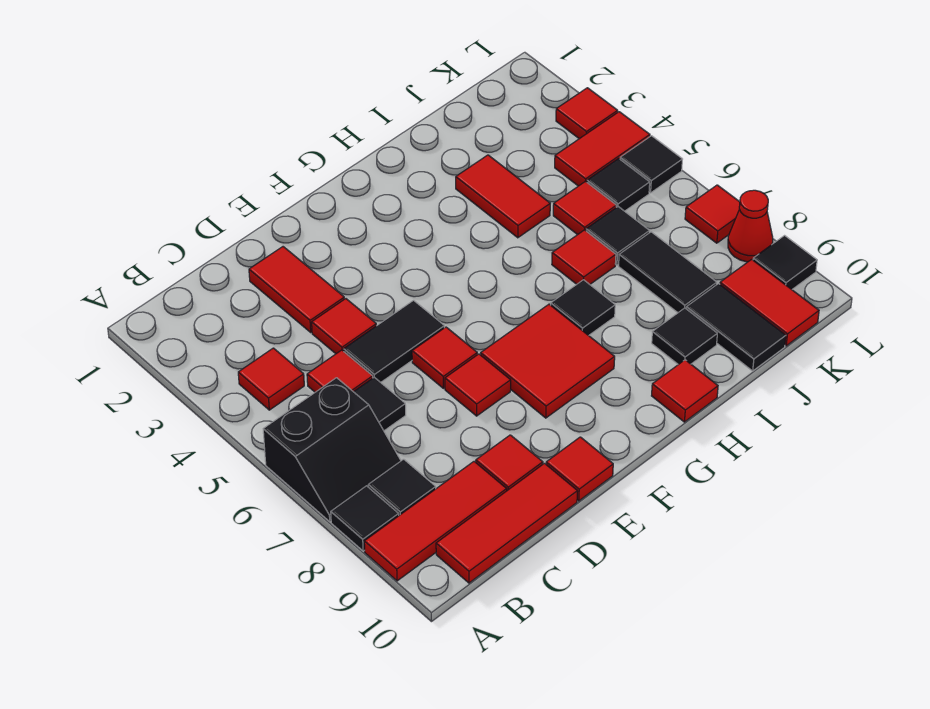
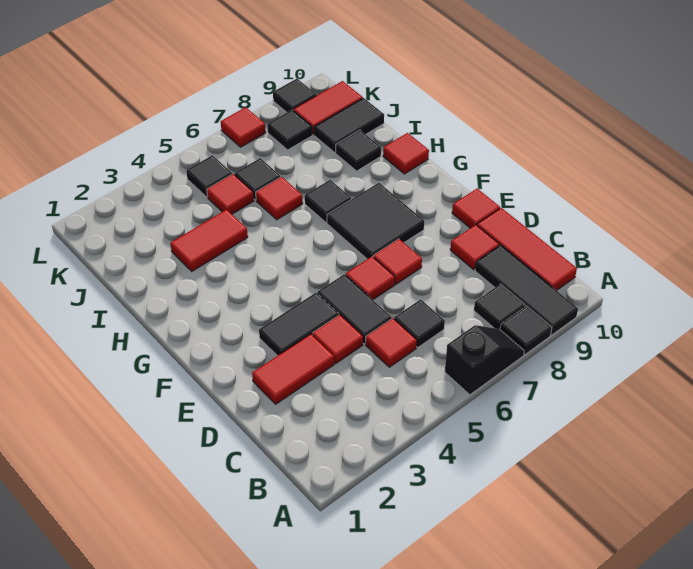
black slope A6:B7 level 1 top 6 -> black slope A6:A7 level 1 top 6
red tile A9:C9 level 1 -> black tile A9:C9 level 1
red tile B4 level 1 -> none
red tile F7:G8 level 1 -> black tile F7:G8 level 1
black tile J7:J8 level 1 -> black tile E3:E4 level 1
red tile K4:L4 level 1 -> none
red tile L3 level 1 -> none
black tile L5 level 1 -> black tile K8 level 1
red cone L8 level 1 -> none

